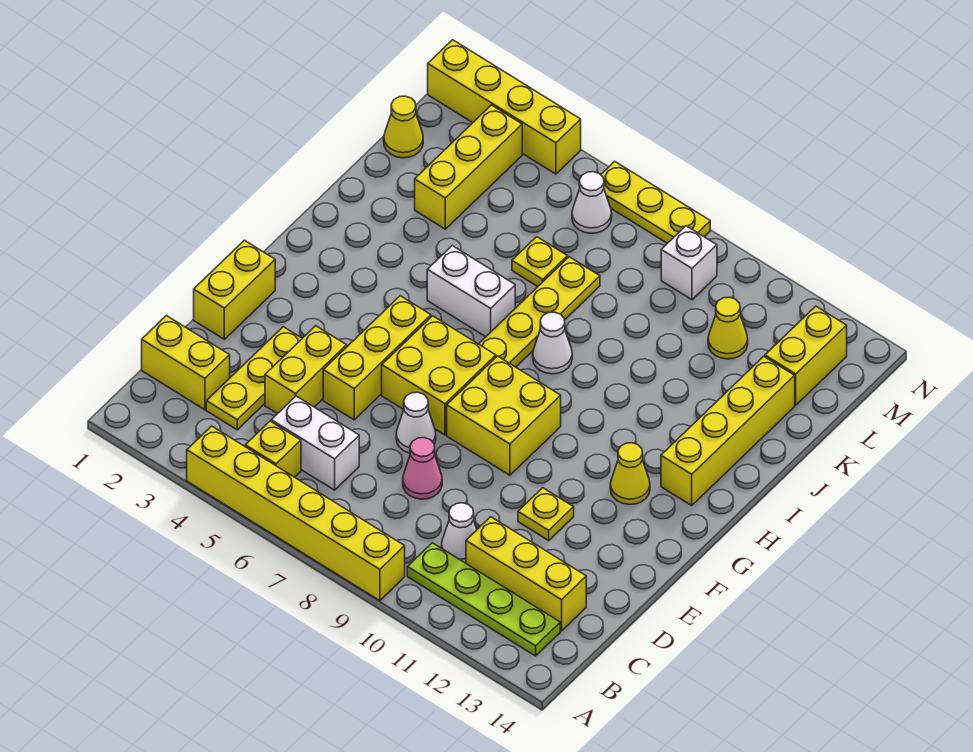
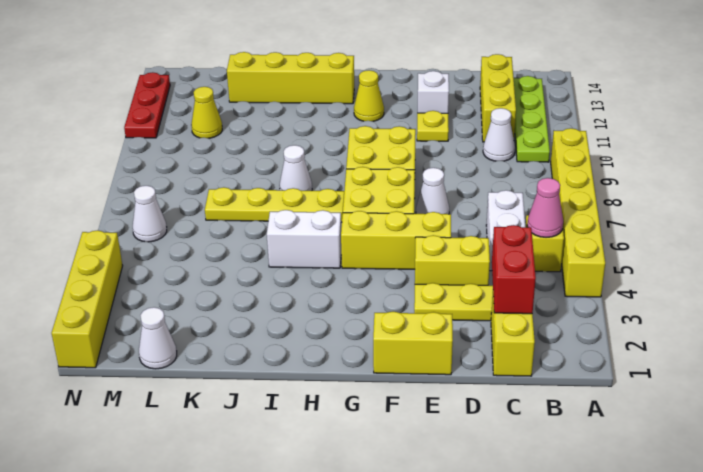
none -> red brick C2:C3 level 2
pink cone D8 level 1 -> pink cone B5 level 2
white brick I5:I6 level 1 -> white brick H5:I5 level 1
yellow brick K3:M3 level 1 -> none
yellow plate K6 level 1 -> none
yellow cone L1 level 1 -> white cone L1 level 1
yellow brick L13:M13 level 1 -> none
white brick M9 level 1 -> white brick E12 level 1
yellow plate N6:N8 level 1 -> none
none -> red plate N11:N13 level 1

